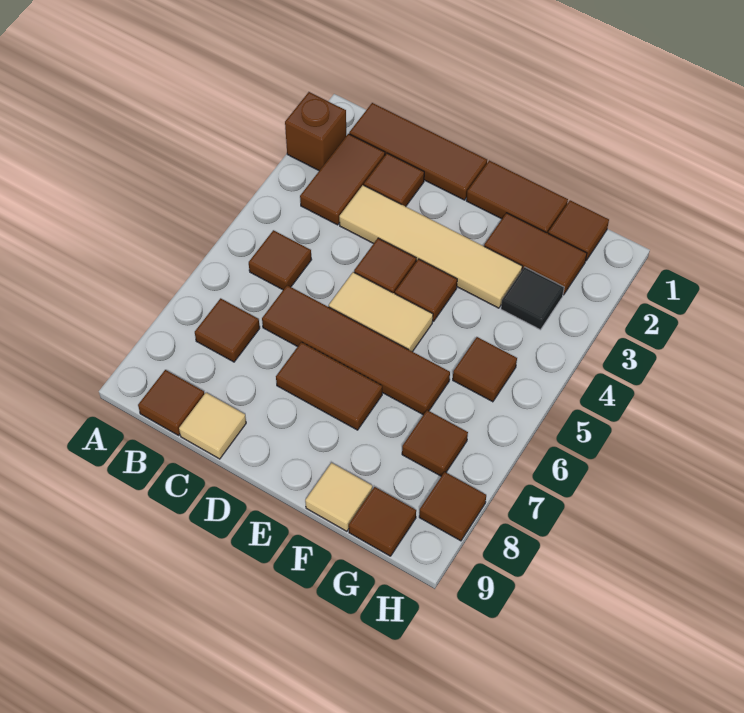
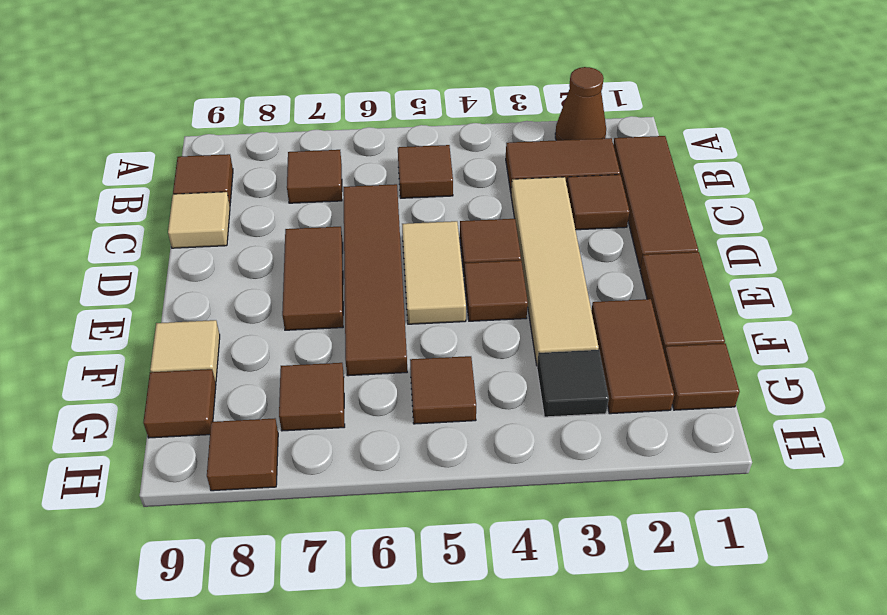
brown brick A2 level 1 -> brown cone A2 level 1

